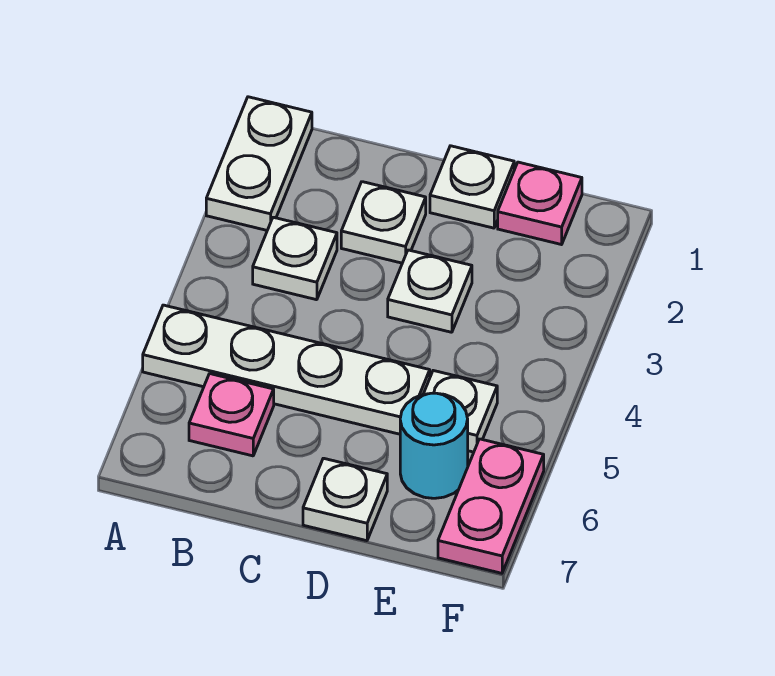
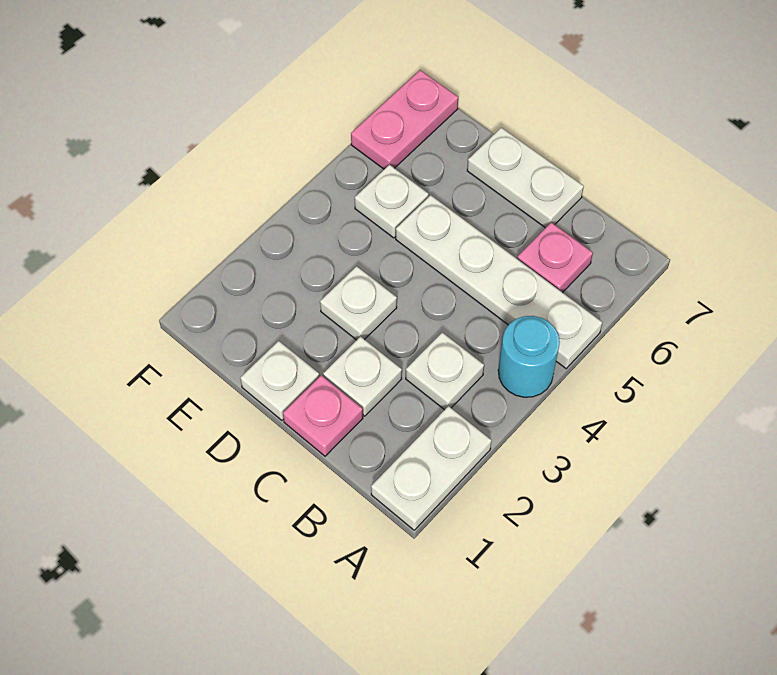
white plate D7 level 1 -> white plate C7:D7 level 1
pink plate E1 level 1 -> pink plate C1 level 1
cyan round brick E6 level 1 -> cyan round brick A4 level 1

